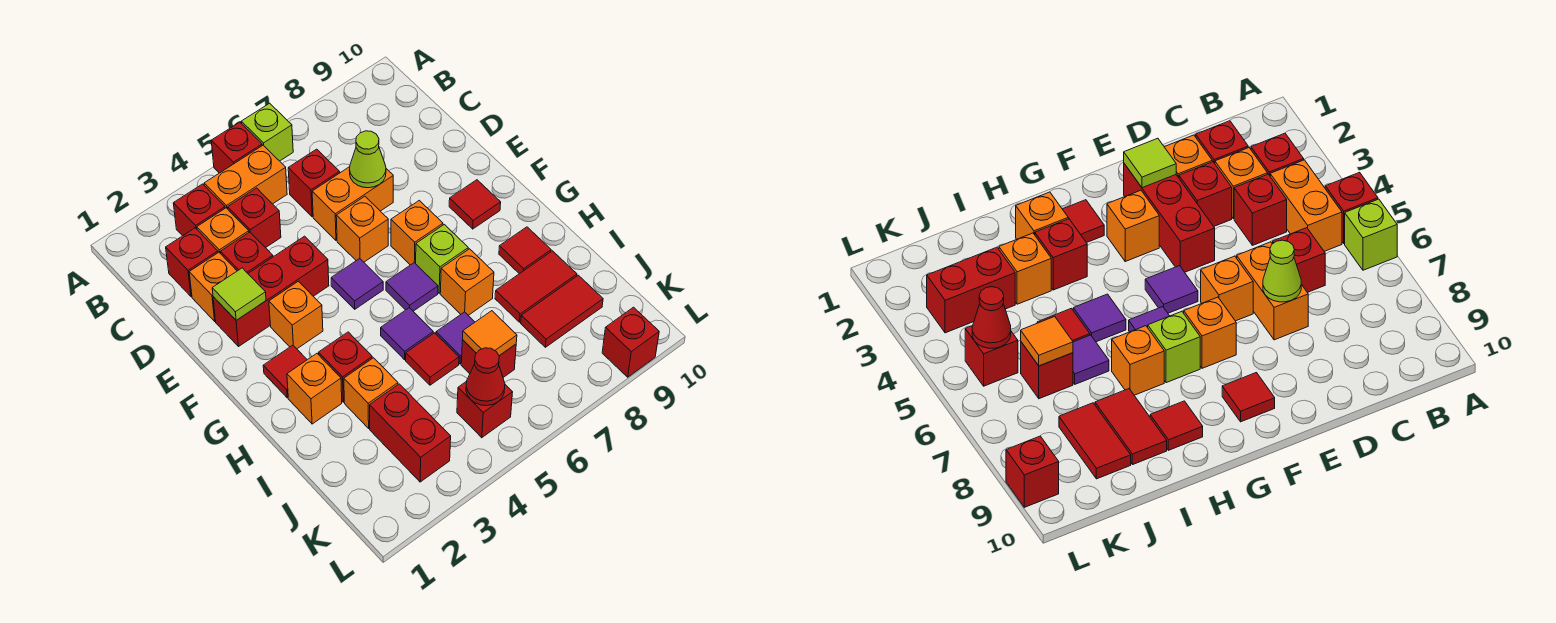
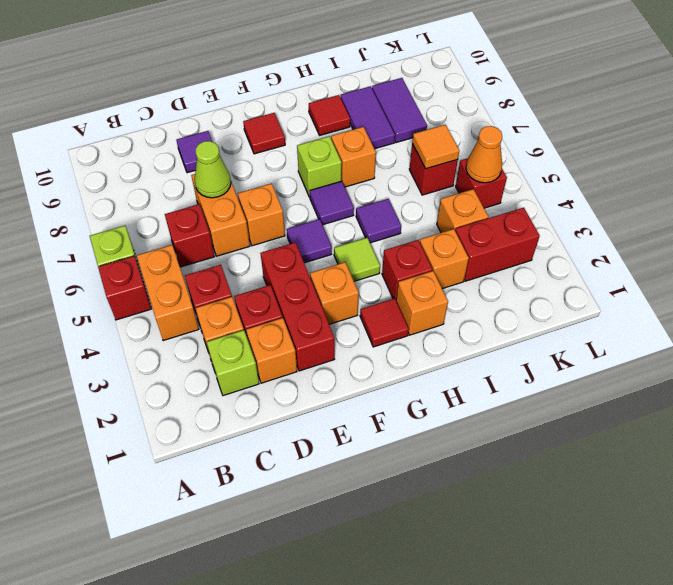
red brick B3 level 1 -> none
red brick C2 level 1 -> lime brick C2 level 1
lime tile E2 level 2 -> lime tile G4 level 1
orange brick F7 level 1 -> orange brick J4 level 1
red tile I5 level 1 -> none
purple tile I6 level 1 -> purple tile D9 level 1
red tile I8:I9 level 1 -> purple tile I8:I9 level 1
red tile J8:J9 level 1 -> purple tile J8:J9 level 1
red cone K5 level 2 -> orange cone K5 level 2
red brick L9 level 1 -> none

